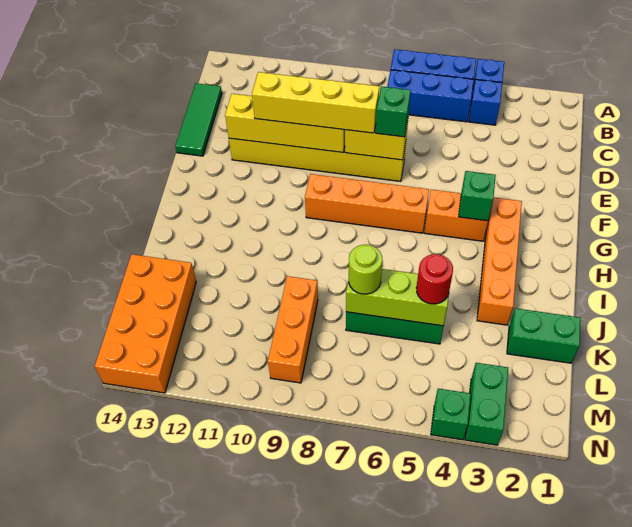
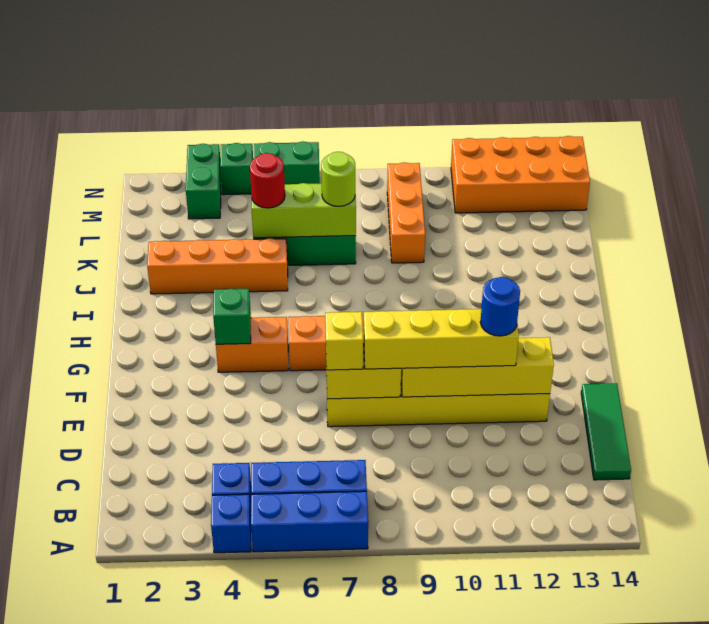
green brick E7 level 3 -> yellow brick E7 level 3
none -> blue round brick E11 level 4
orange brick G3:J3 level 1 -> orange brick J2:J5 level 1
green brick K1:K2 level 1 -> green brick N5:N6 level 1
orange brick K13:N14 level 1 -> orange brick M11:N14 level 1

